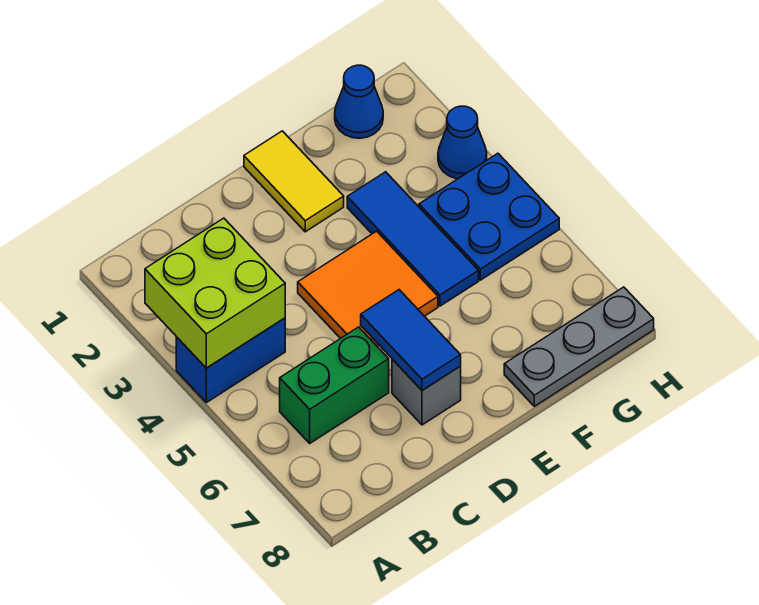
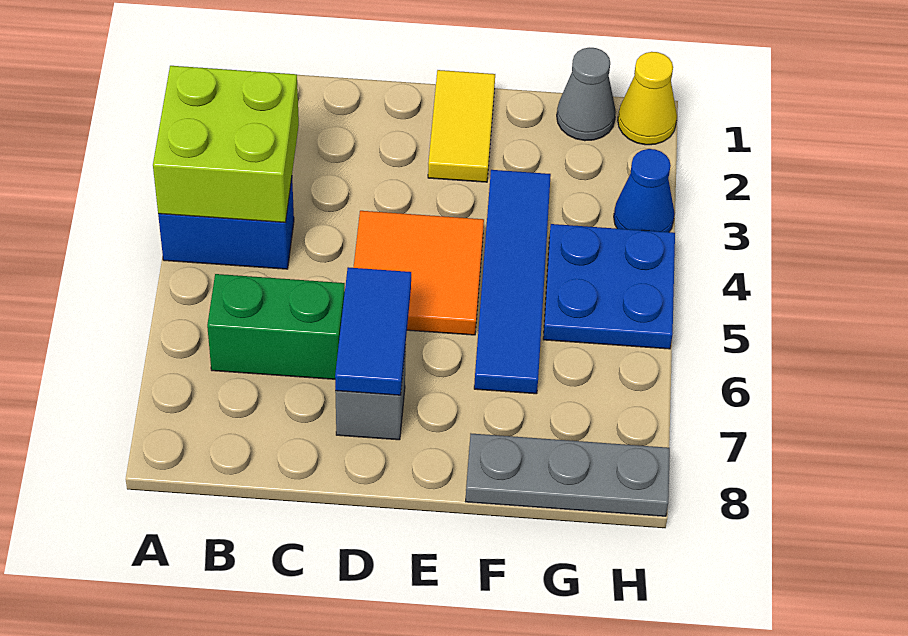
blue tile F3:F5 level 1 -> blue tile F3:F6 level 1
blue cone G1 level 1 -> grey cone G1 level 1
none -> yellow cone H1 level 1

